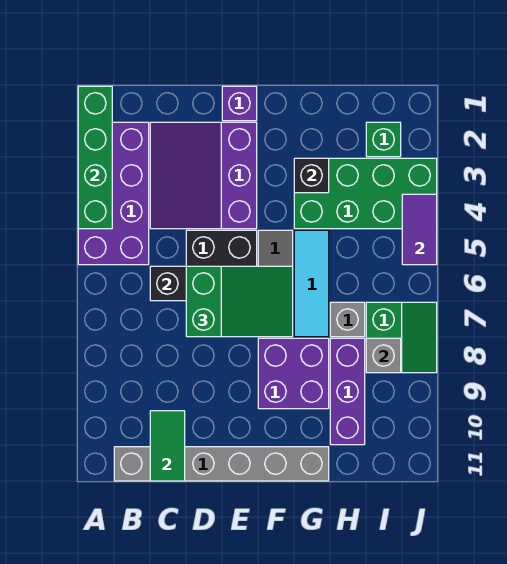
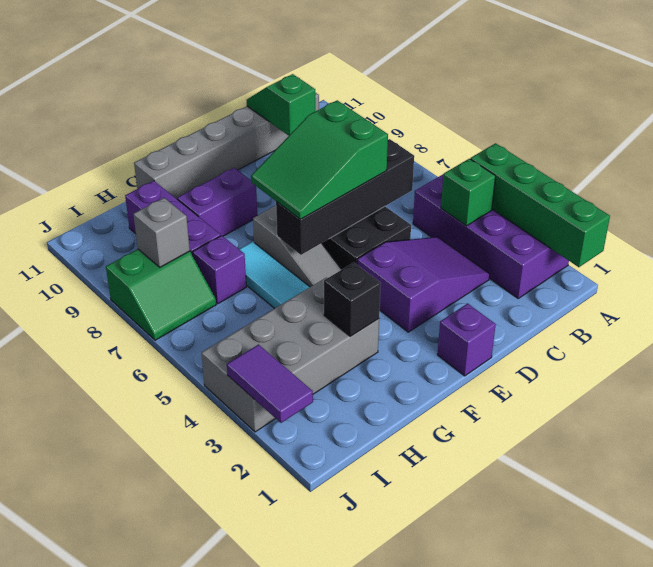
purple slope C2:E4 level 1 top E -> purple slope C3:E4 level 1 top E
green tile C10:C11 level 2 -> green slope C10:C11 level 2 top 10
purple brick F8:G9 level 1 -> purple brick F9:G9 level 1
green brick G3:J4 level 1 -> grey brick G3:J4 level 1
grey brick H7 level 1 -> purple brick H7 level 1
green brick I2 level 1 -> green brick B4 level 2
green slope I7:J8 level 1 top I -> green slope I7:J8 level 1 top 8
purple tile J4:J5 level 2 -> purple tile J2:J3 level 2

